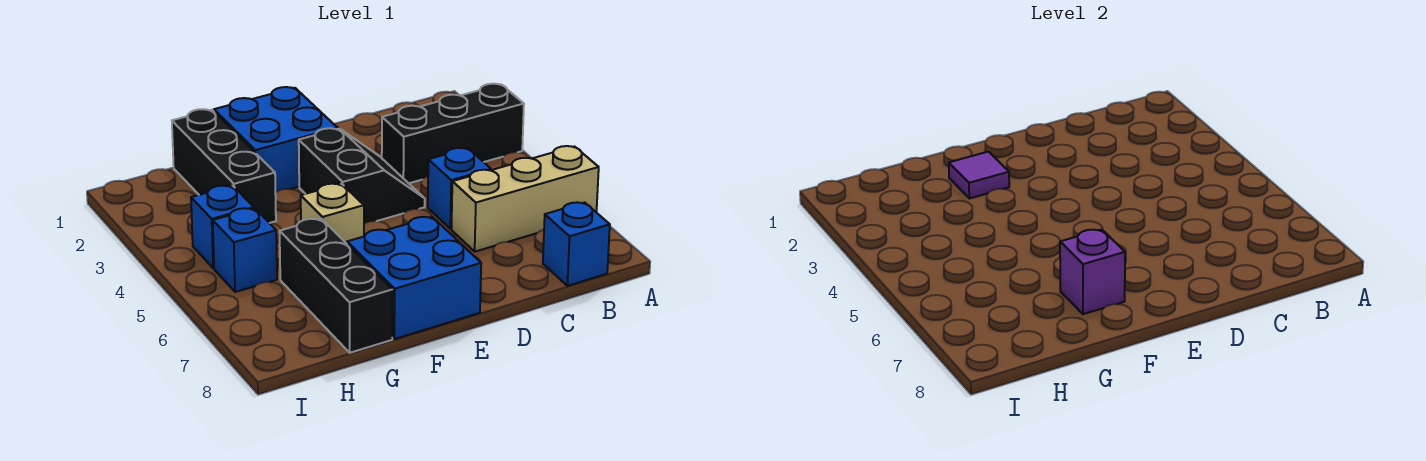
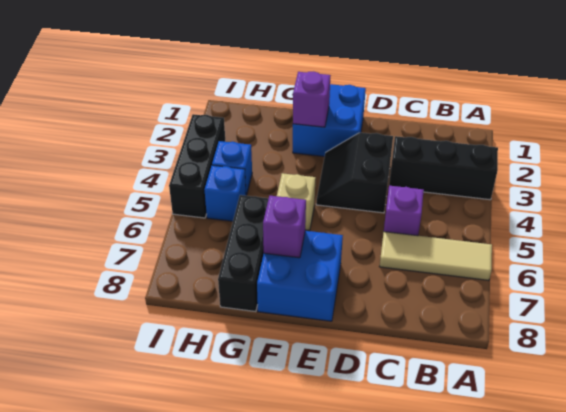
tan brick A6:C6 level 1 -> tan tile A6:C6 level 1
blue brick B8 level 1 -> none
blue brick C5 level 1 -> purple brick C5 level 1
black slope D3:E4 level 1 top E -> black slope D3:E4 level 1 top D
purple tile F2 level 2 -> purple brick F2 level 2
black brick G1:G3 level 1 -> black brick I3:I5 level 1

